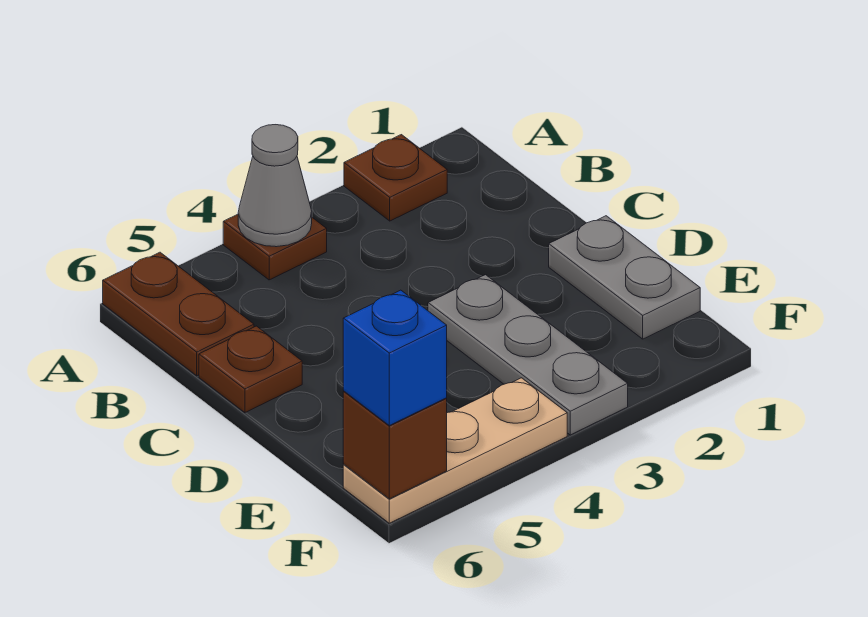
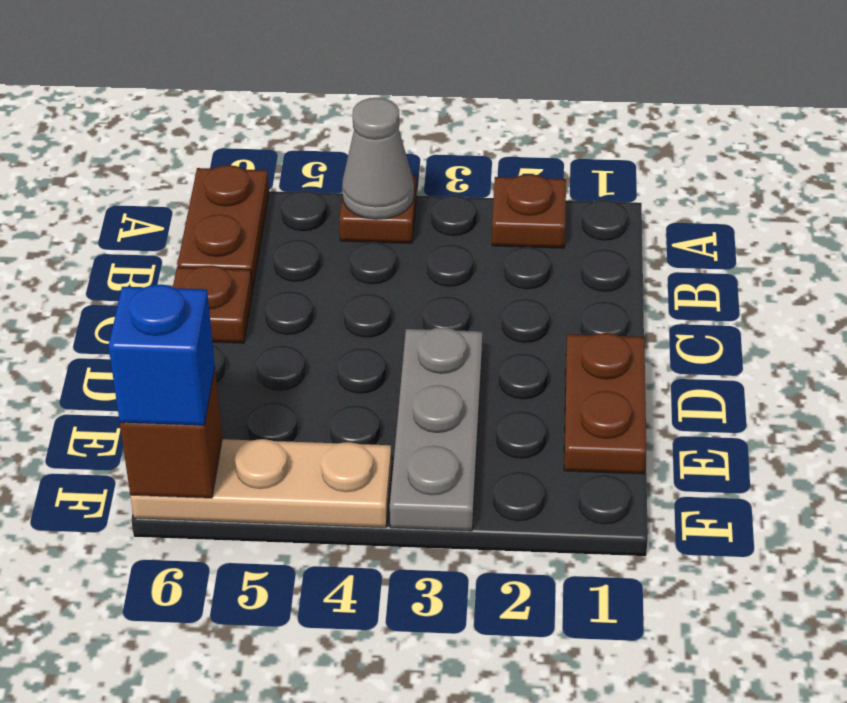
grey plate D1:E1 level 1 -> brown plate D1:E1 level 1

